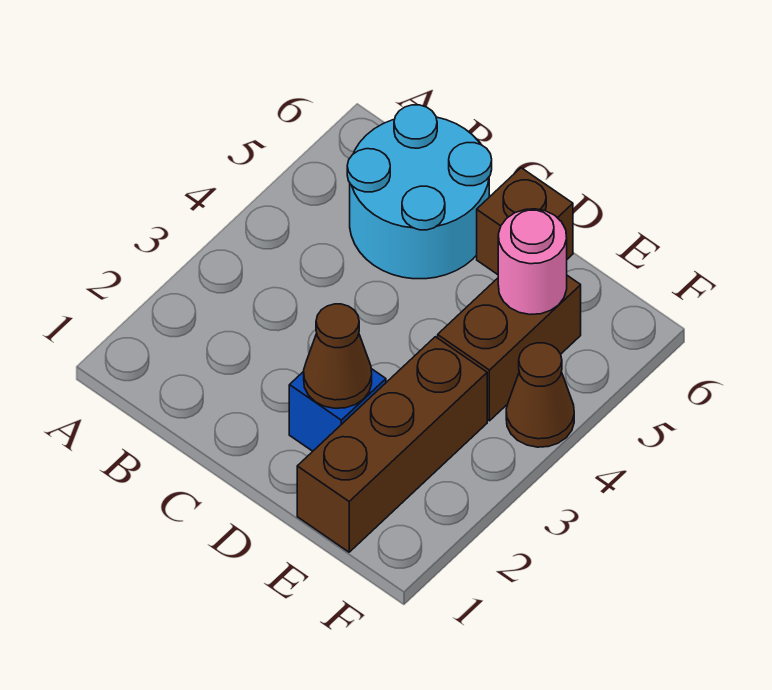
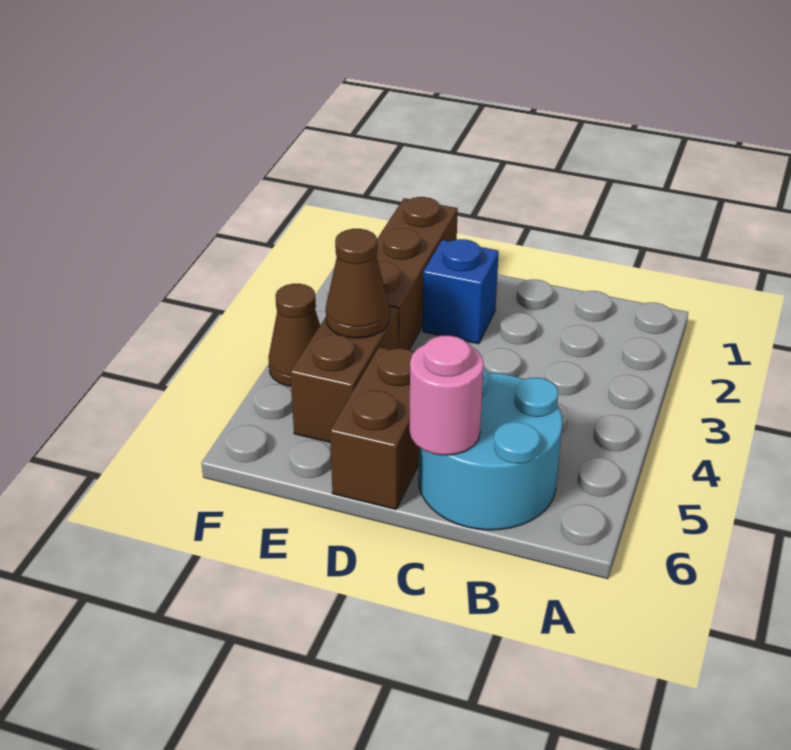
brown cone D2 level 2 -> brown cone E4 level 2
brown brick D6 level 1 -> brown brick D5:D6 level 1
pink round brick E5 level 2 -> pink round brick C6 level 2

